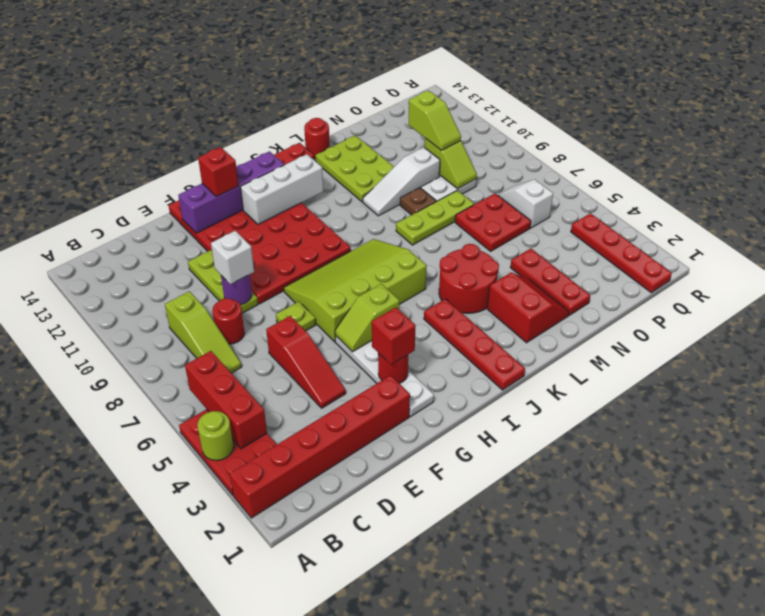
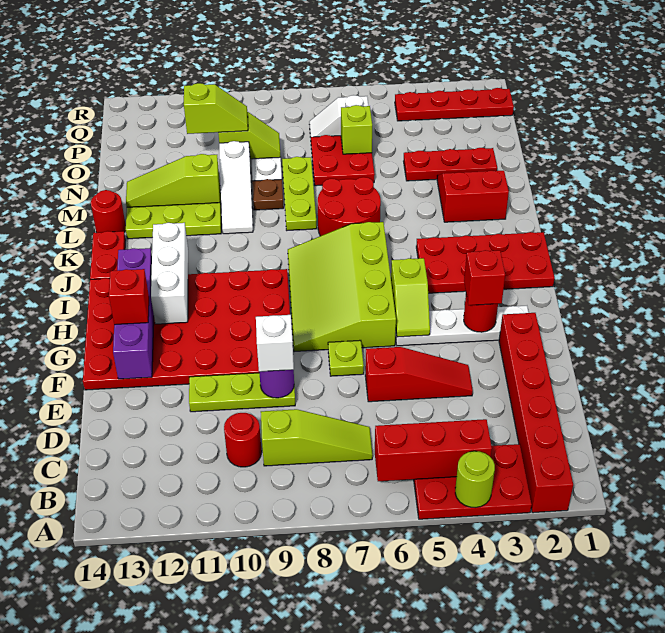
red round brick D8 level 1 -> red round brick C10 level 1
red plate J1:J4 level 1 -> red plate I1:J4 level 1
red round brick K4:L5 level 1 -> red round brick K6:L7 level 1
none -> lime slope M11:M13 level 2 top 11
none -> lime brick O6 level 2

